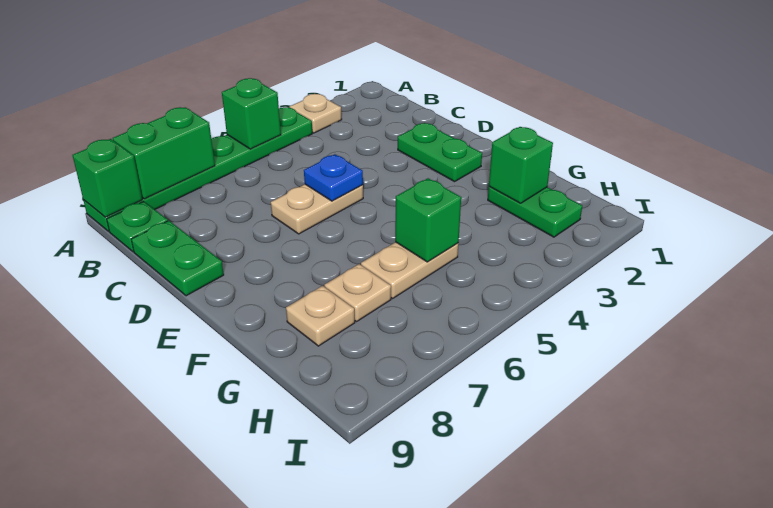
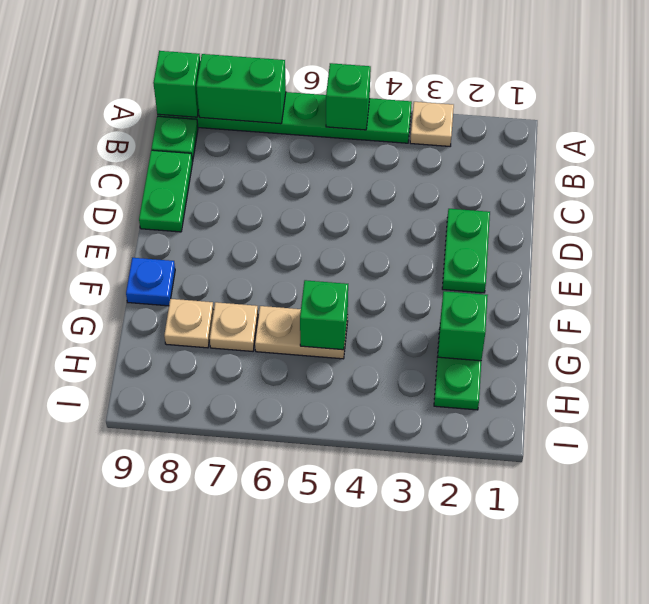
tan plate D5:D6 level 1 -> none
blue plate D5 level 2 -> blue plate F9 level 1

